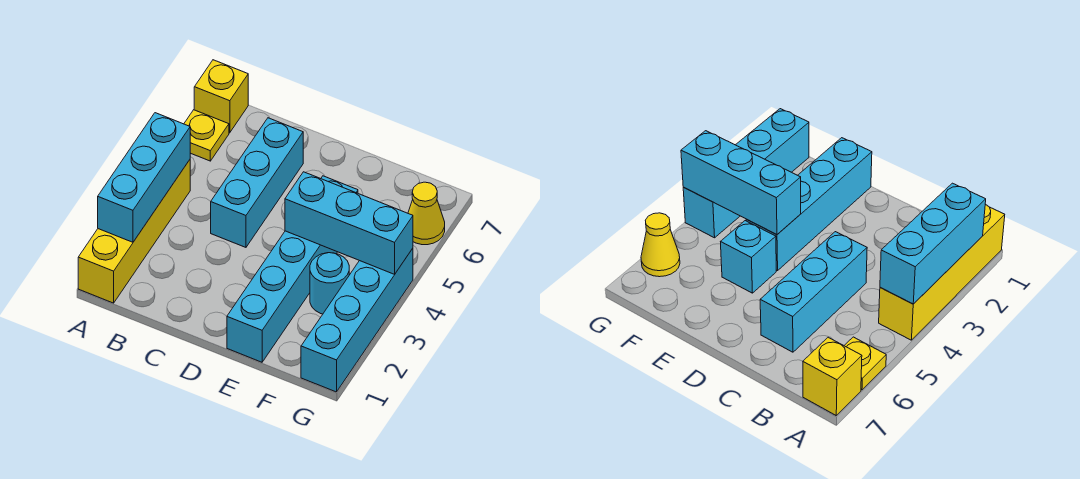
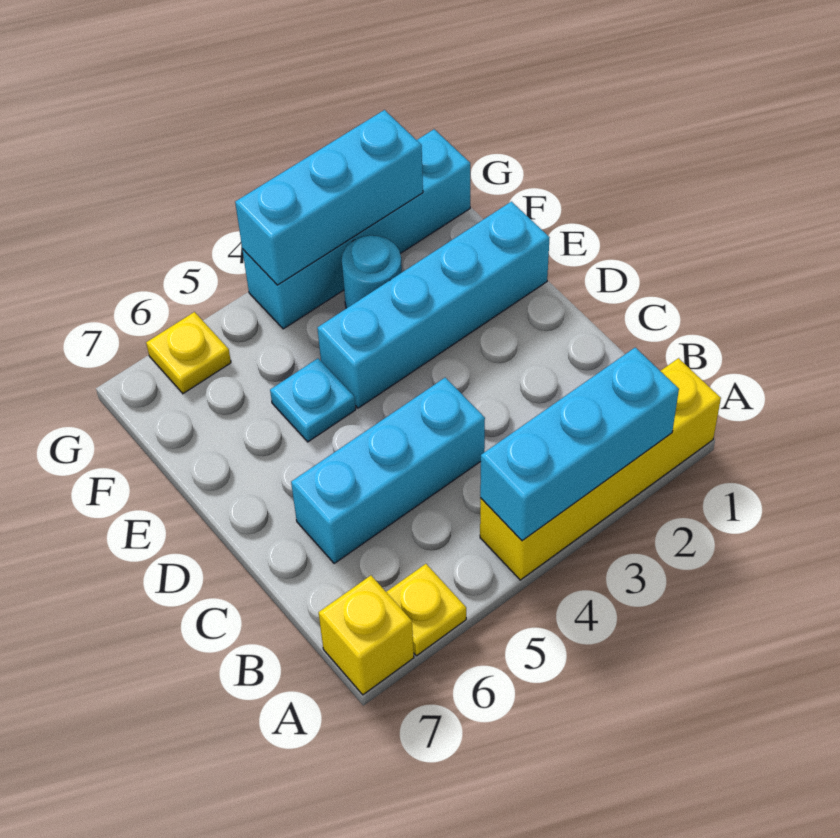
cyan brick E4:G4 level 2 -> cyan brick G2:G4 level 2
cyan brick E5 level 1 -> cyan plate E5 level 1
yellow cone G6 level 1 -> yellow plate G6 level 1

